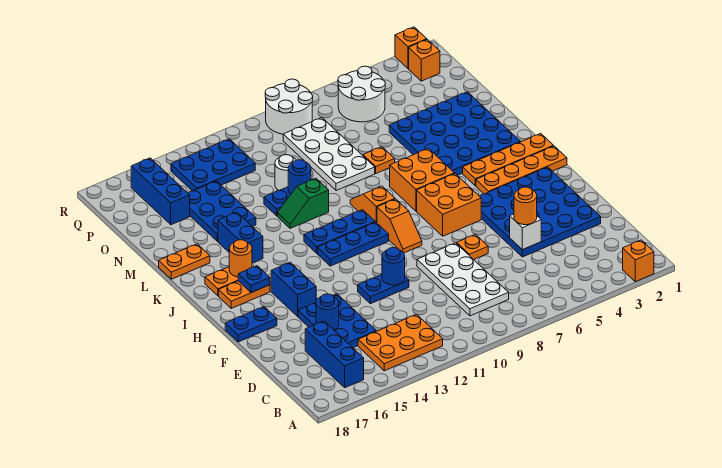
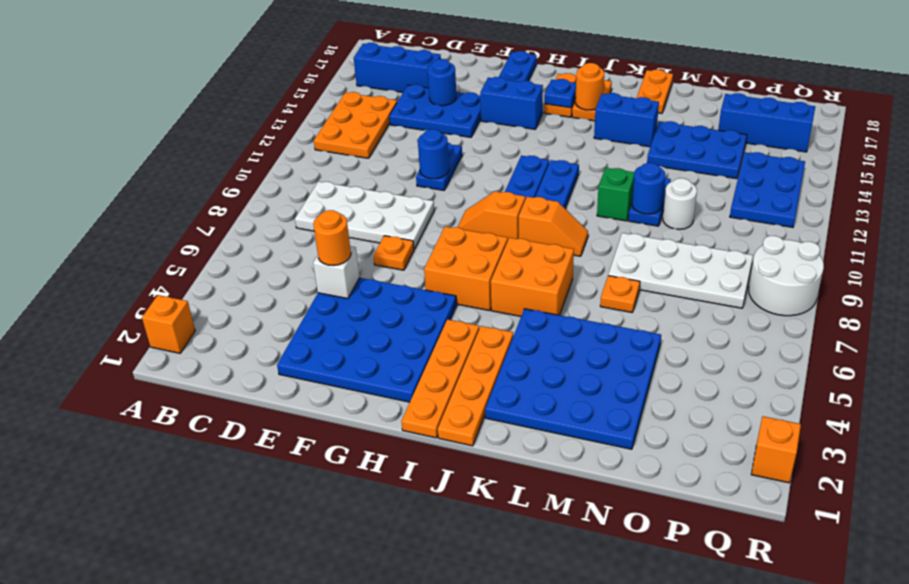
white round brick P5:Q6 level 1 -> none
orange brick Q2 level 1 -> none

